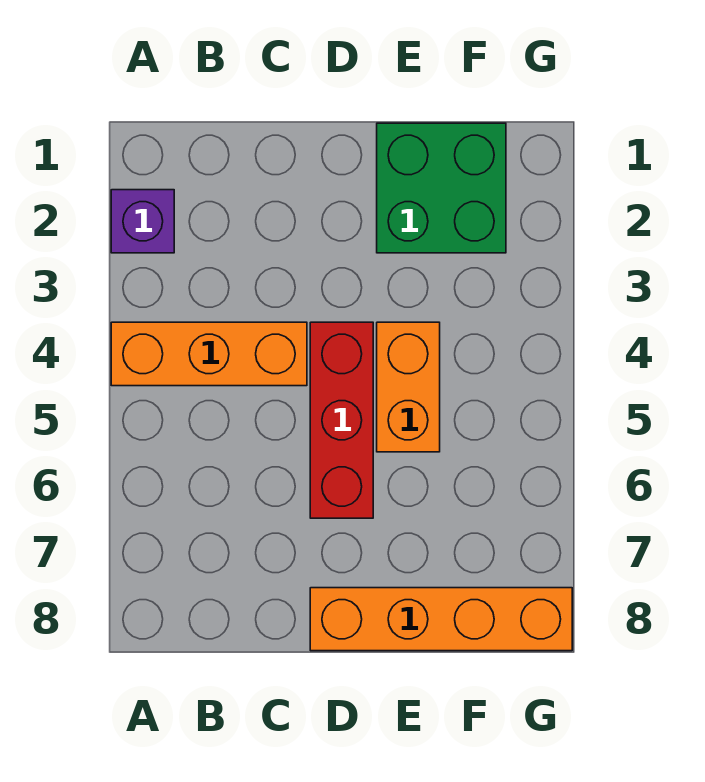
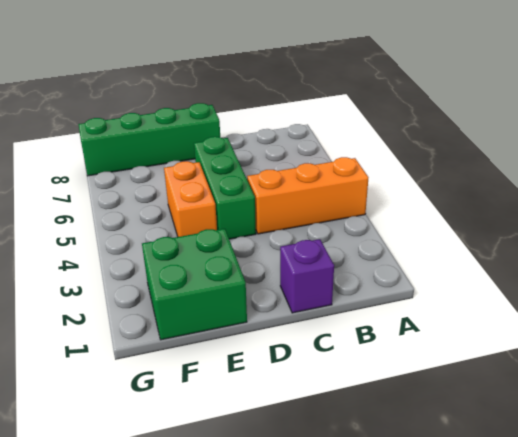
purple brick A2 level 1 -> purple brick C1 level 1
red brick D4:D6 level 1 -> green brick D4:D6 level 1
orange brick D8:G8 level 1 -> green brick D8:G8 level 1

